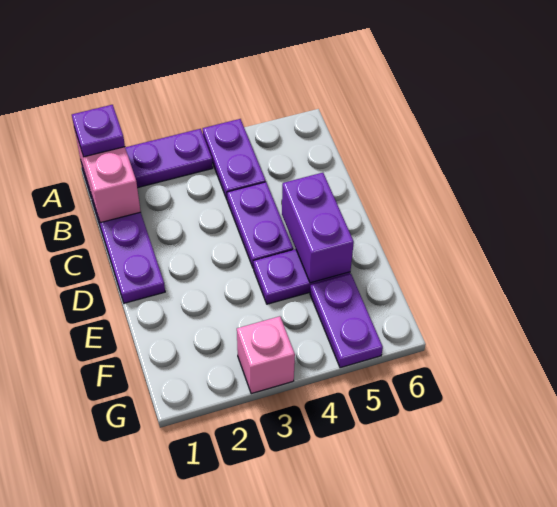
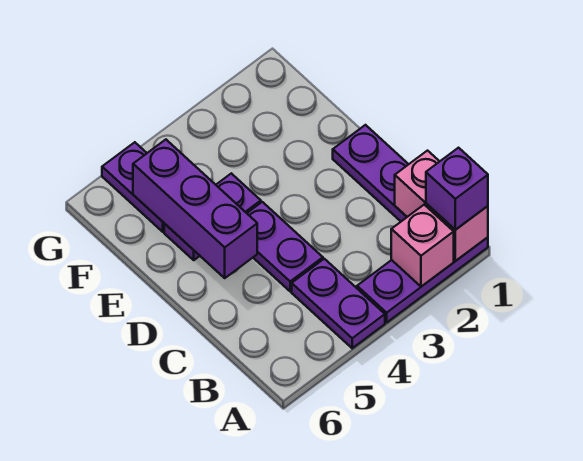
purple plate A1 level 3 -> purple brick A1 level 3
purple brick D5:E5 level 2 -> purple brick D5:F5 level 2
pink brick G3 level 1 -> pink brick A2 level 2

